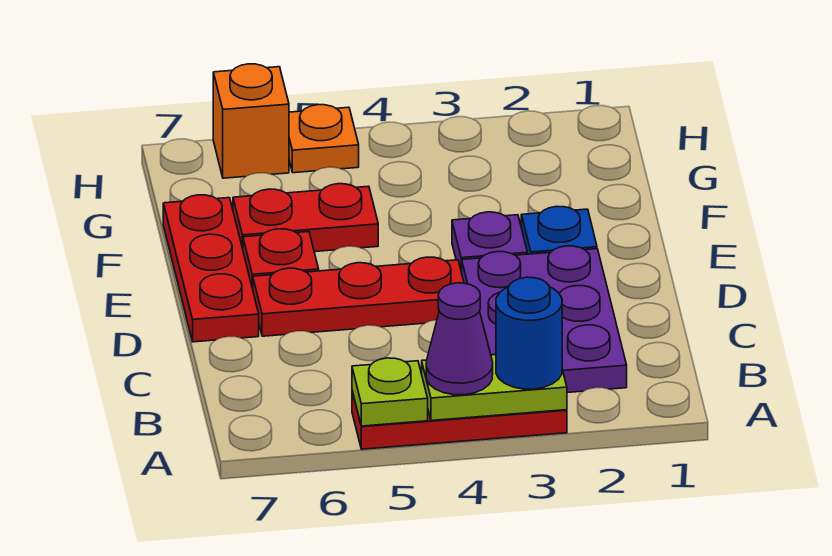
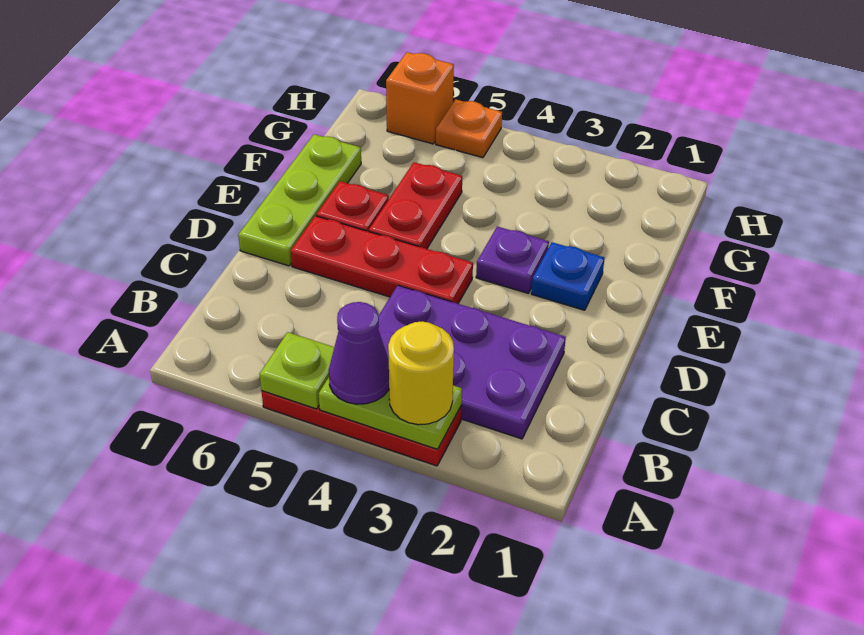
blue round brick A3 level 3 -> yellow round brick A3 level 3
purple plate B2:D3 level 1 -> purple plate B2:C4 level 1
red plate D7:F7 level 1 -> lime plate D7:F7 level 1
red plate F5:F6 level 1 -> red plate E5:F5 level 1

